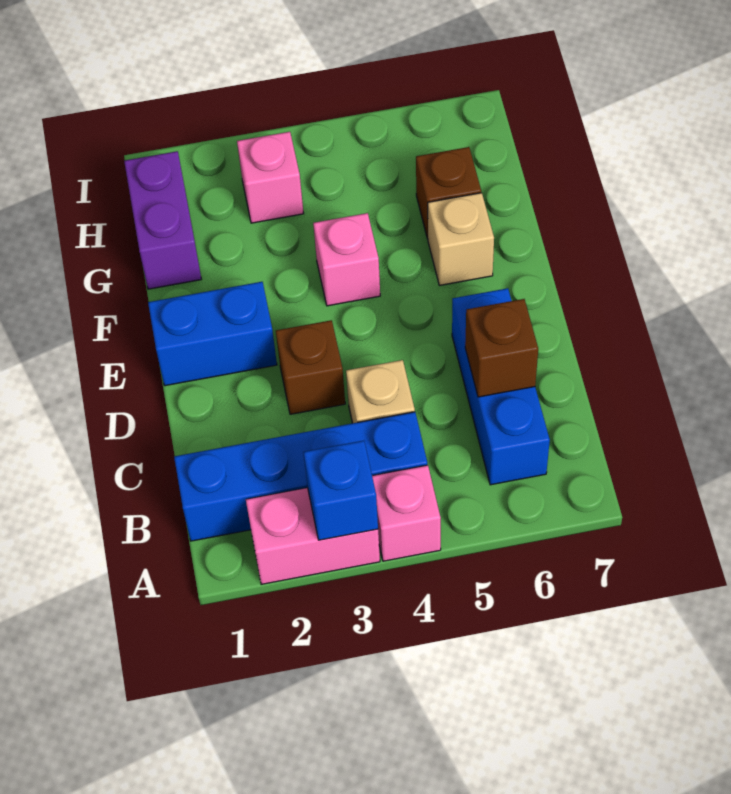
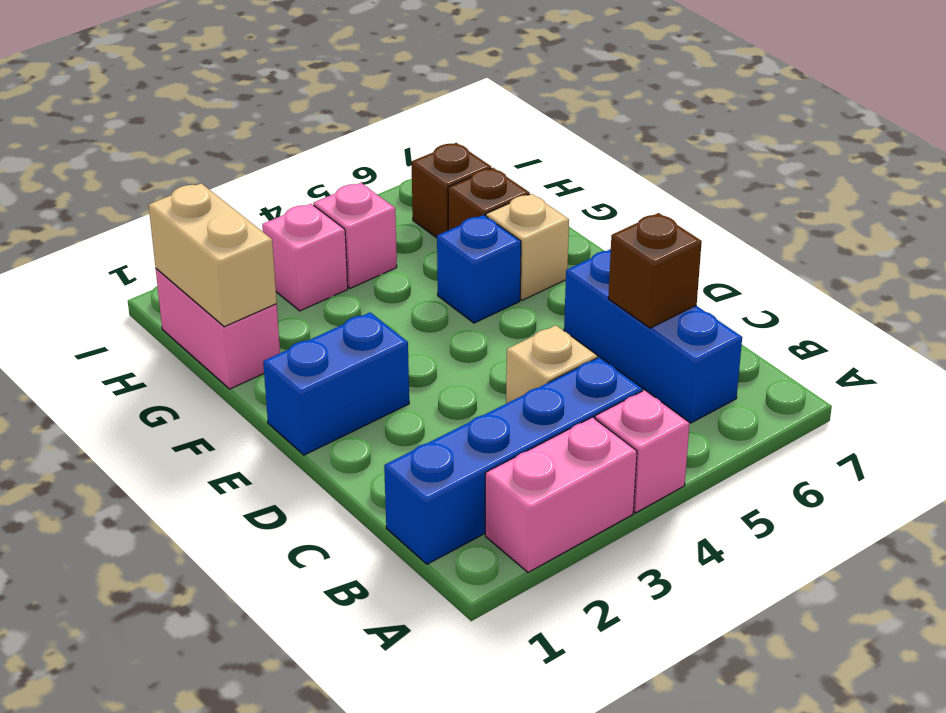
blue brick A3 level 2 -> blue brick F5 level 1
brown brick D3 level 1 -> brown brick H6 level 1
pink brick F4 level 1 -> pink brick H4 level 1
purple brick G1:H1 level 1 -> pink brick G1:H1 level 1
none -> tan brick G1:H1 level 2

